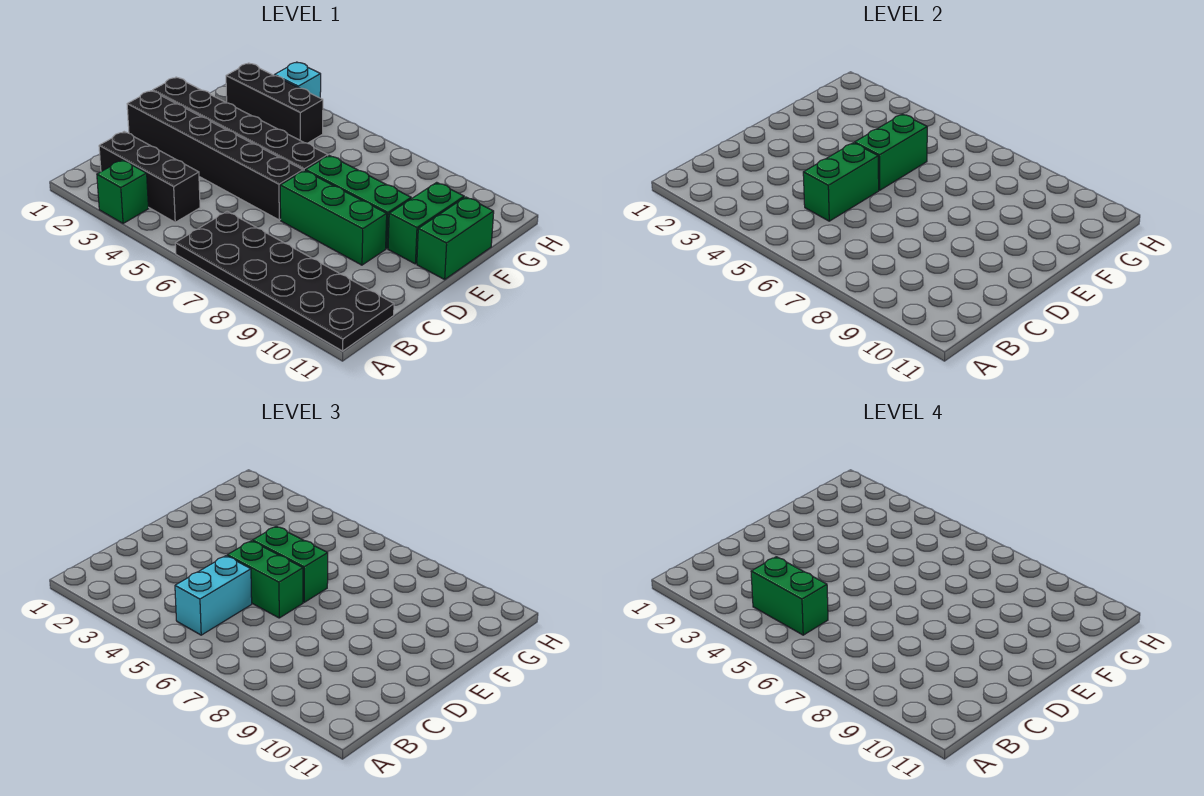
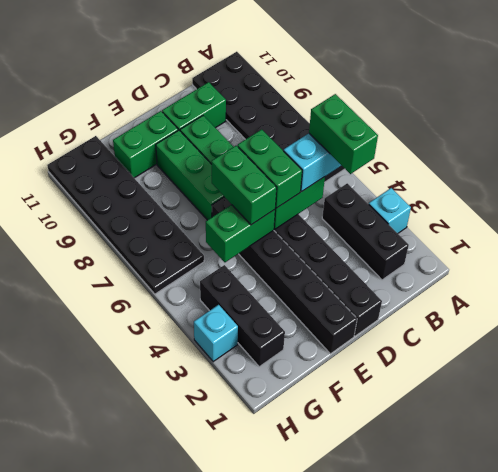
green brick A3 level 1 -> cyan brick A3 level 1
green brick E11:F11 level 1 -> green brick C10:D10 level 1
none -> black plate G6:H11 level 1

